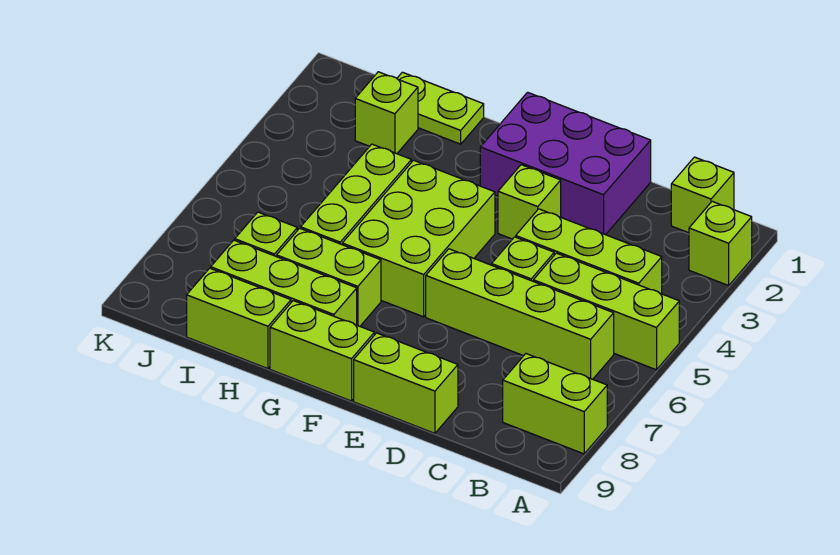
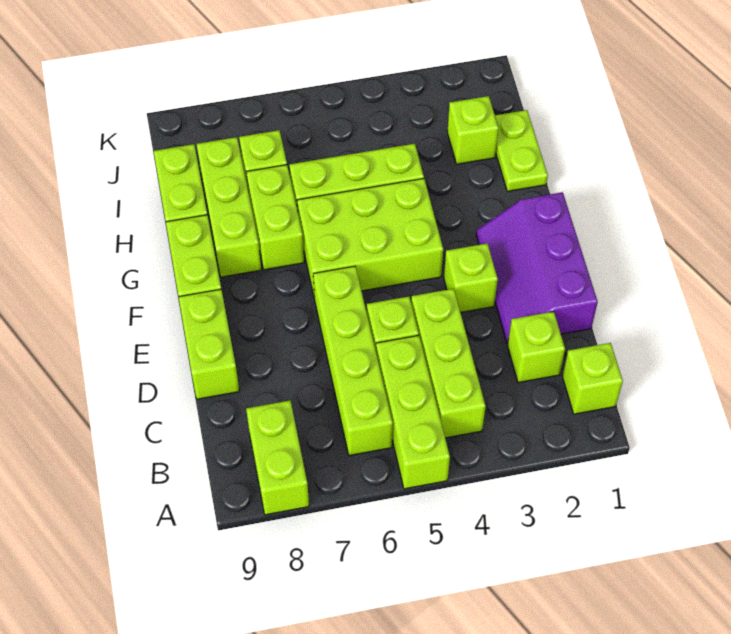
lime brick A2 level 1 -> lime brick C2 level 1
purple brick D1:F2 level 1 -> purple slope D1:F2 level 1 top 1

